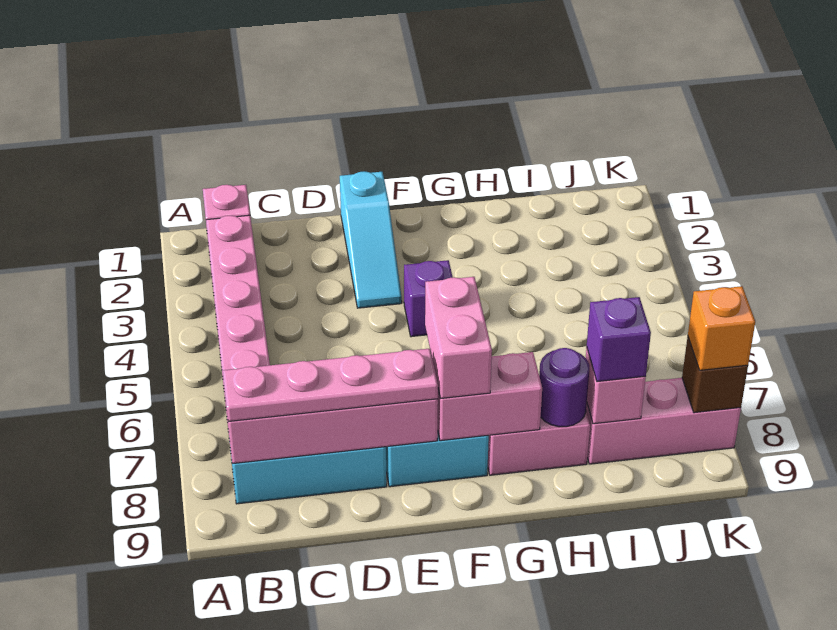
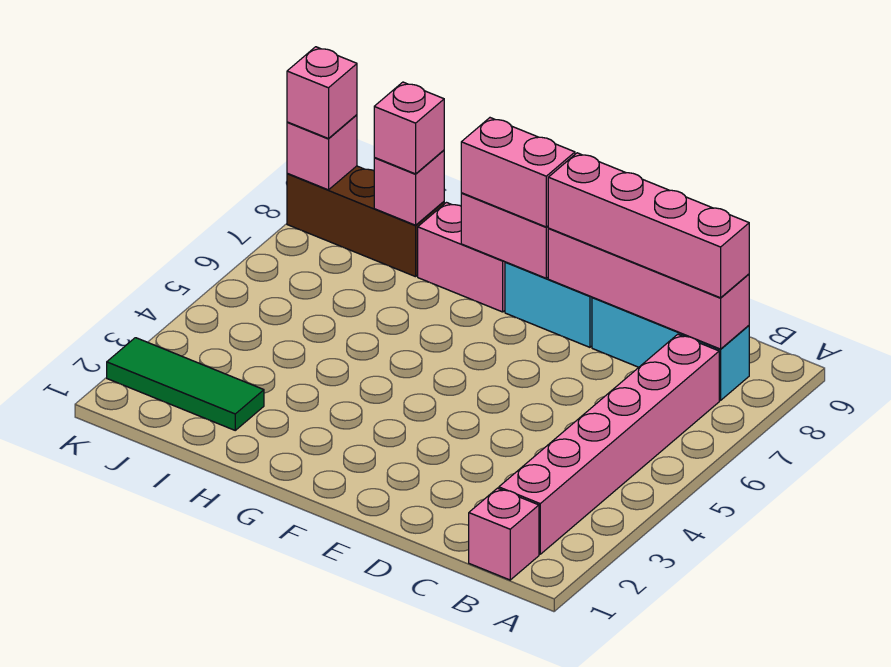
pink plate B8:E8 level 3 -> pink brick B8:E8 level 3
cyan slope E1:E3 level 1 top 1 -> none
purple brick F4 level 1 -> none
pink brick F7:F8 level 3 -> pink brick F8:G8 level 3
purple round brick H8 level 2 -> none
none -> green tile I2:K2 level 1
pink brick I8:K8 level 1 -> brown brick I8:K8 level 1
purple brick I8 level 3 -> pink brick I8 level 3
brown brick K8 level 2 -> pink brick K8 level 2
orange brick K8 level 3 -> pink brick K8 level 3

